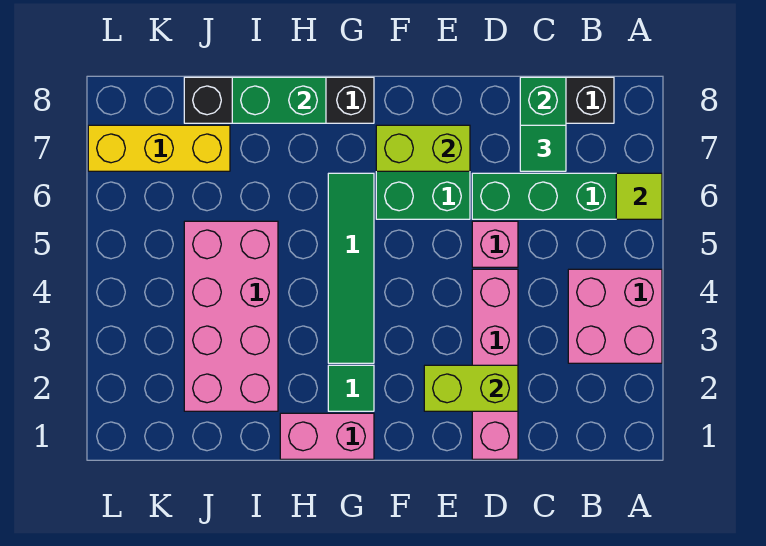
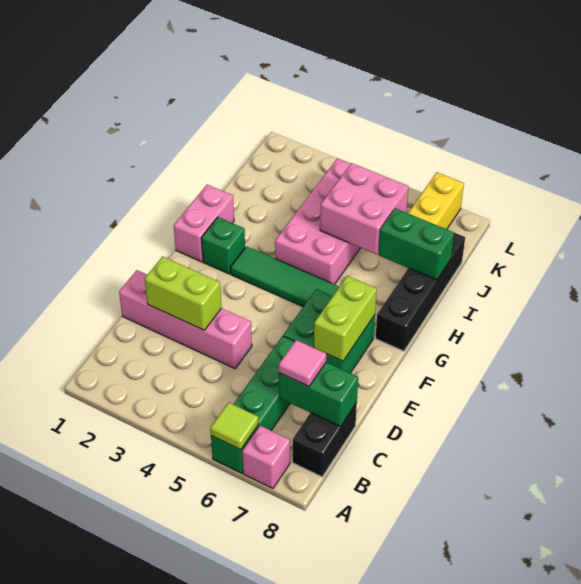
pink brick A3:B4 level 1 -> pink brick I5:J6 level 2
green tile C7 level 3 -> pink tile C7 level 3
lime brick D2:E2 level 2 -> lime brick D2:D3 level 2
pink brick D5 level 1 -> pink brick A7 level 1
green tile G2 level 1 -> green brick G2 level 1
green brick H8:I8 level 2 -> green brick I7:I8 level 2
pink brick I2:J5 level 1 -> pink brick H4:K5 level 1

